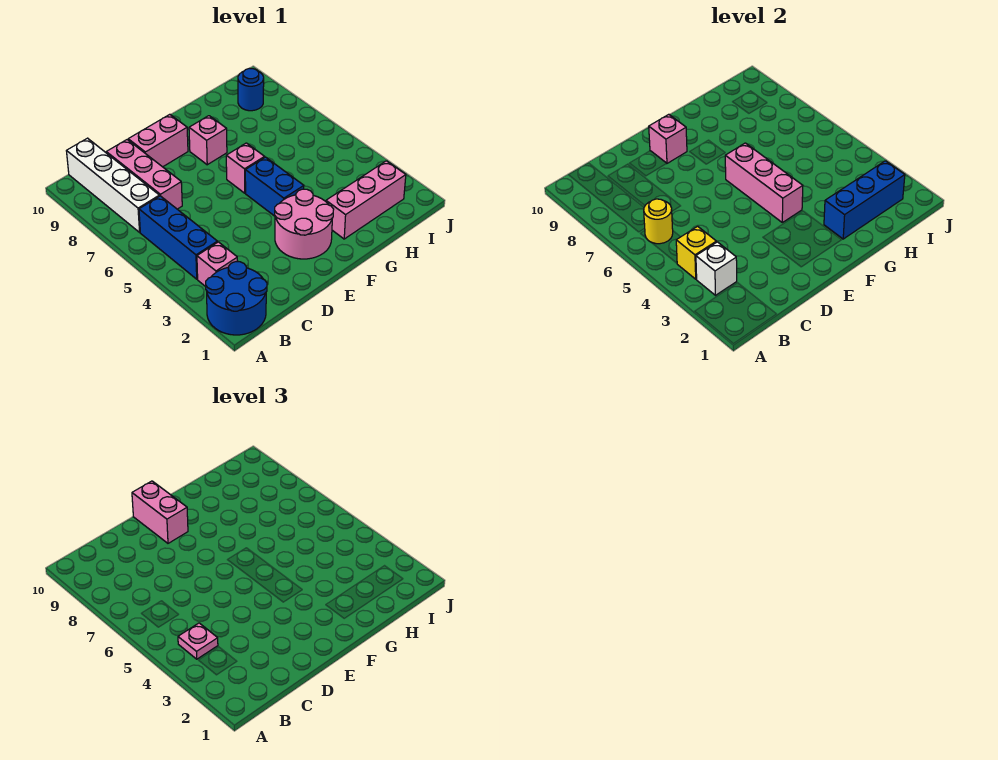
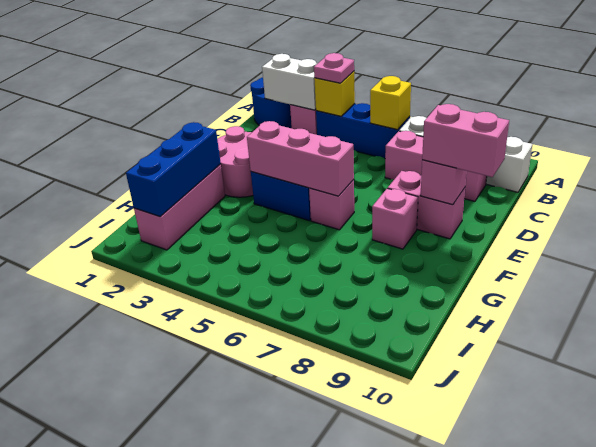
white brick B3 level 2 -> white brick B2:B3 level 2
yellow round brick B6 level 2 -> yellow brick B6 level 2
pink brick D9:E9 level 1 -> pink brick E8:E9 level 1
blue round brick I9 level 1 -> none

